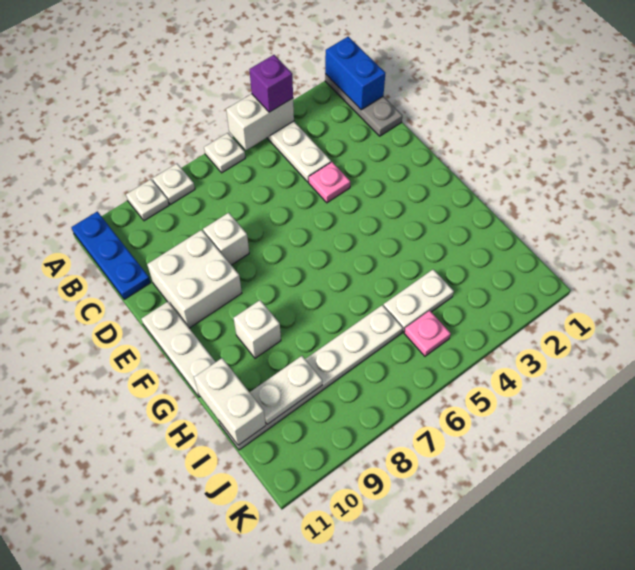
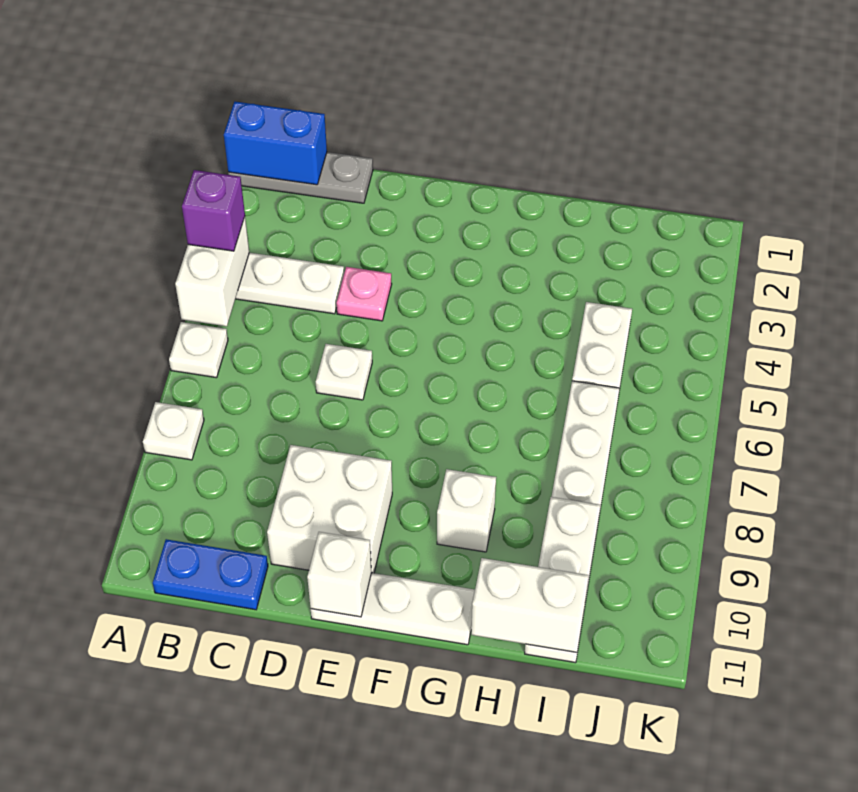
white plate A9 level 1 -> white plate D6 level 1
blue plate A11:C11 level 1 -> blue plate B11:C11 level 1
white brick D8 level 1 -> white brick E11 level 2
pink plate J5 level 1 -> none

